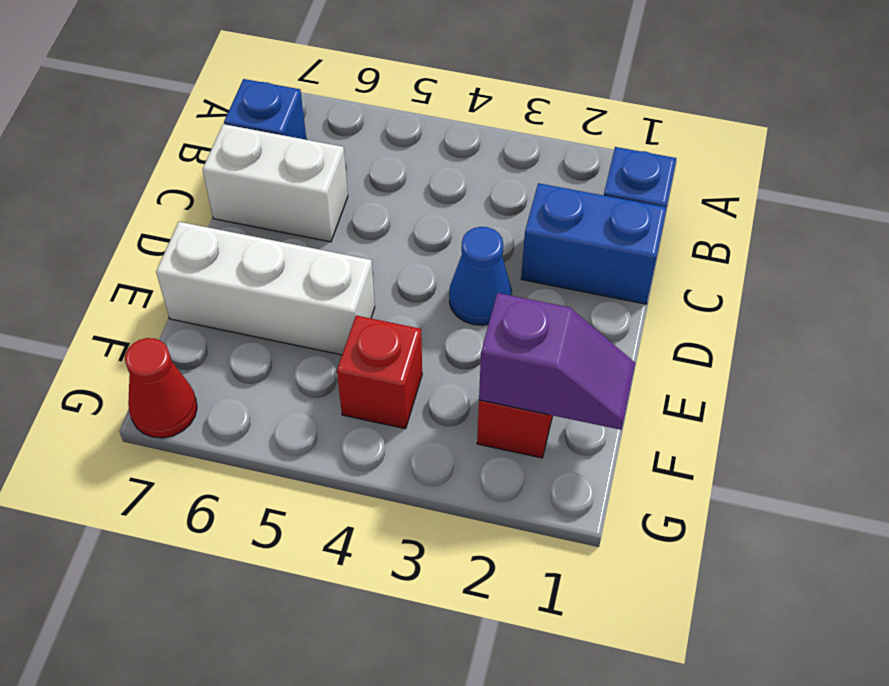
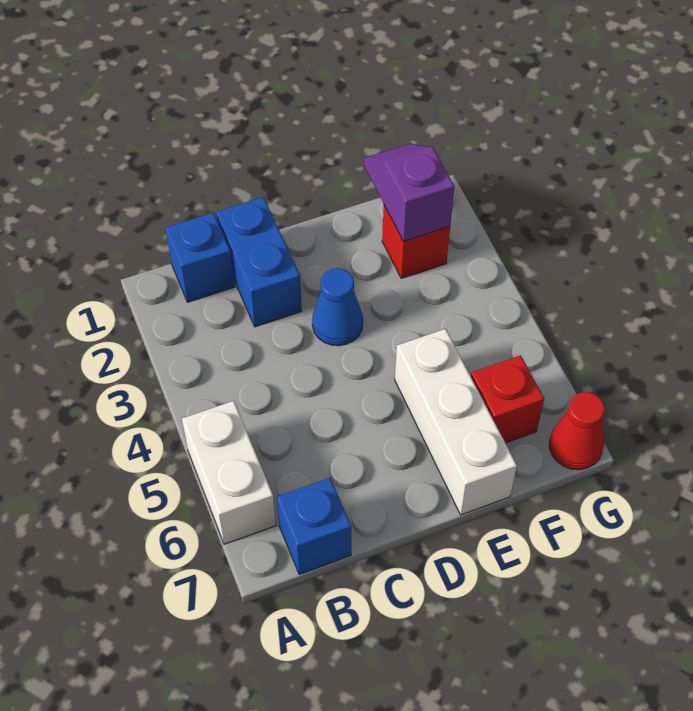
white brick C6:C7 level 1 -> white brick A5:A6 level 1
red brick F4 level 1 -> red brick F6 level 1

